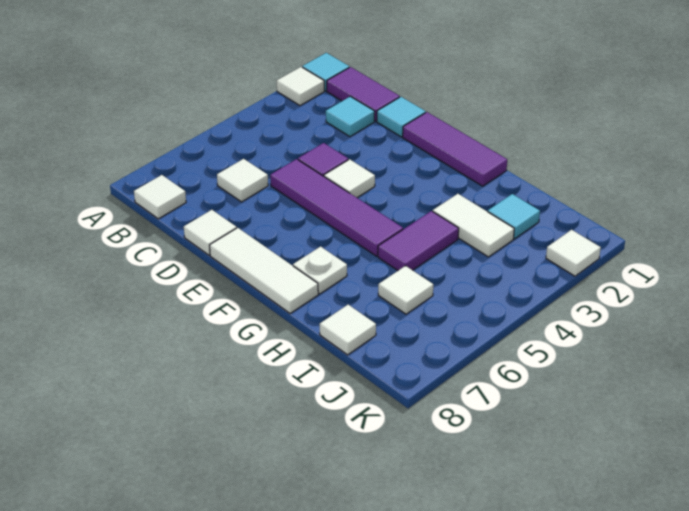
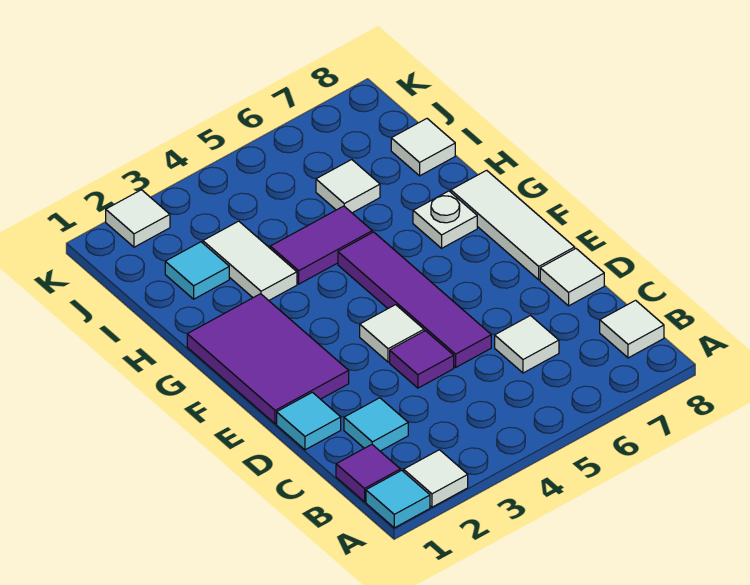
purple tile B1:C1 level 1 -> purple tile B1 level 1
purple tile E1:G1 level 1 -> purple tile E1:G2 level 1

